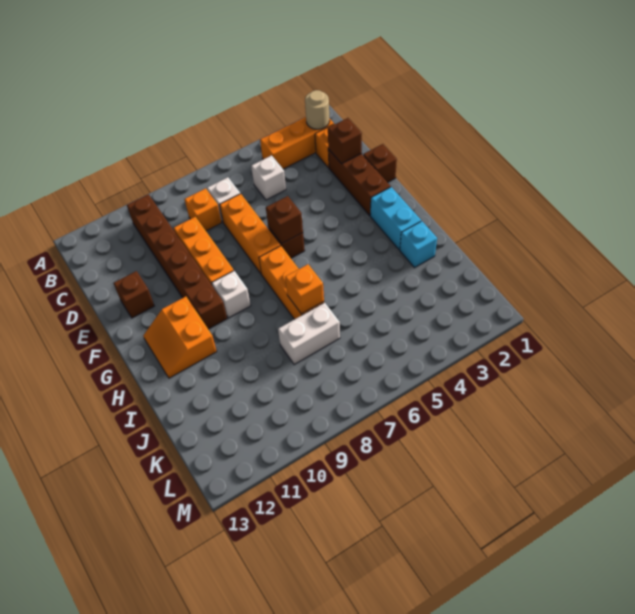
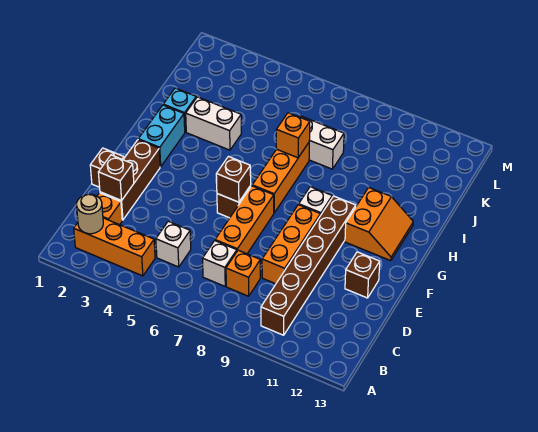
none -> white brick I3:I4 level 1

